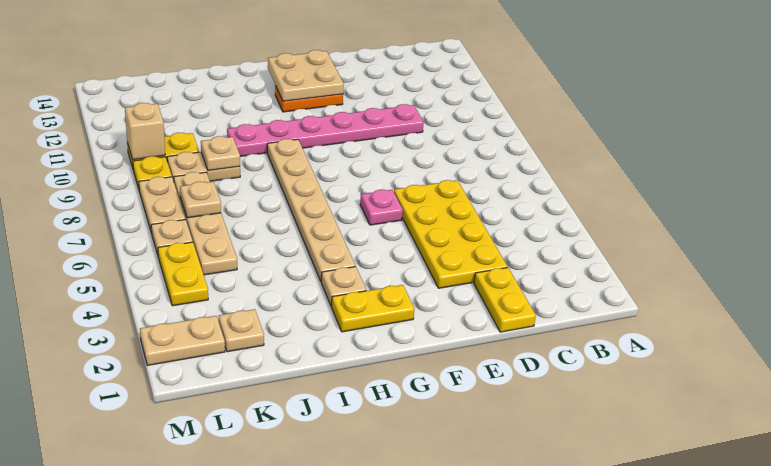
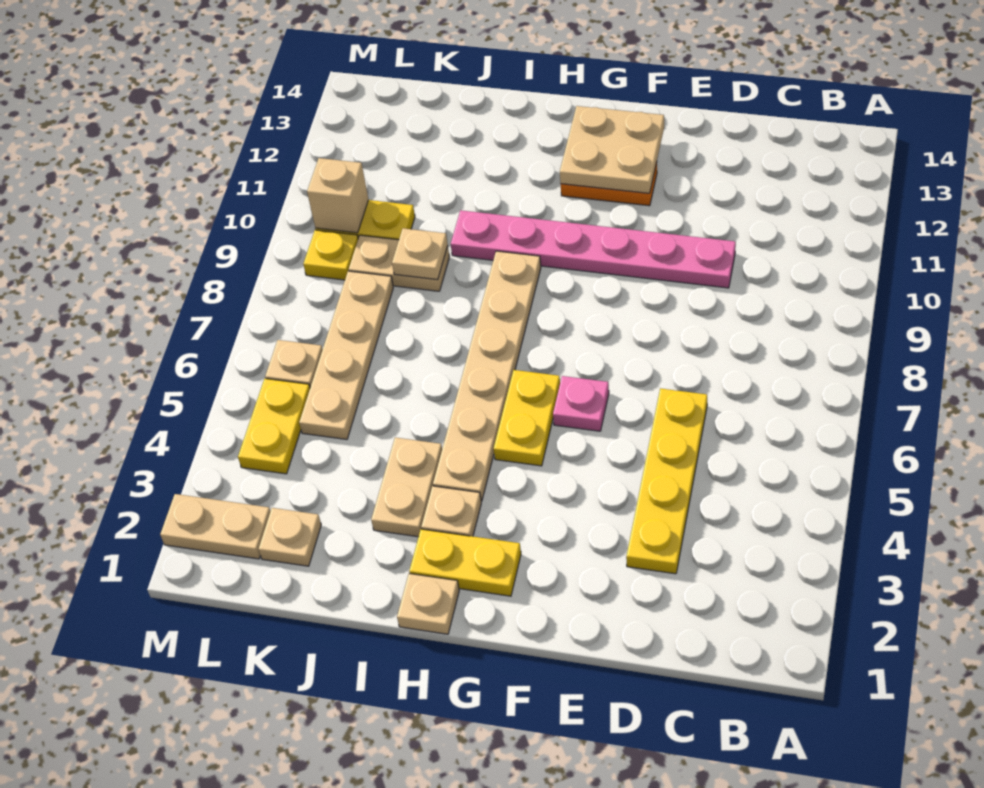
yellow plate D1:D2 level 1 -> yellow plate G5:G6 level 1
yellow plate D3:E6 level 1 -> yellow plate D3:D6 level 1
tan plate K7 level 2 -> tan plate H1 level 1
tan plate L7:L8 level 1 -> tan plate I3:I4 level 1

